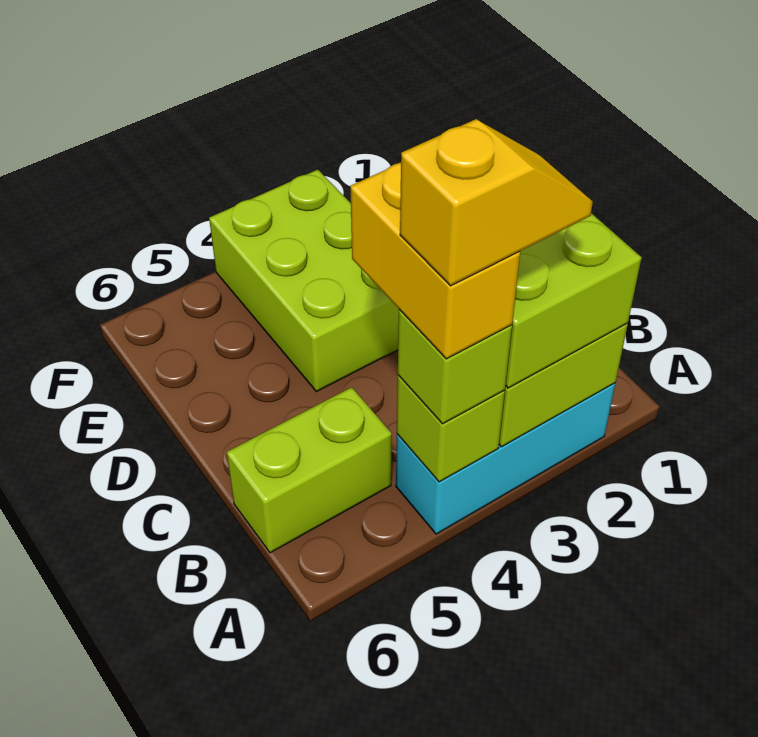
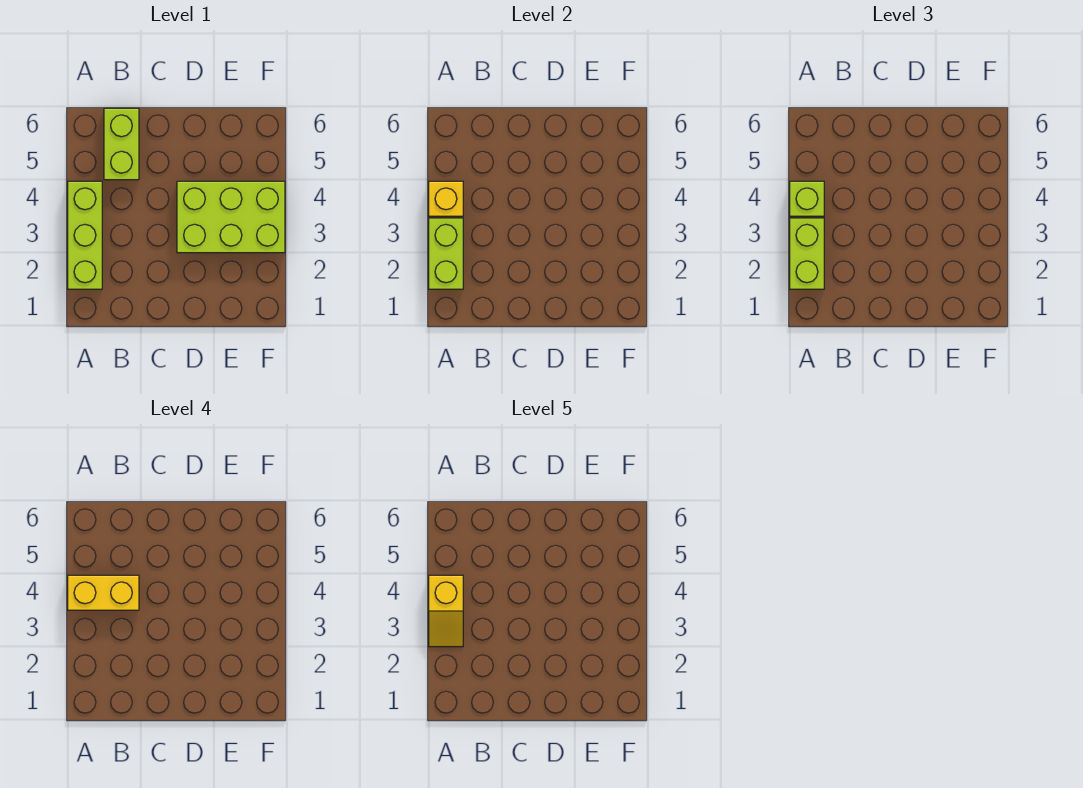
cyan brick A2:A4 level 1 -> lime brick A2:A4 level 1
lime brick A4 level 2 -> yellow brick A4 level 2

